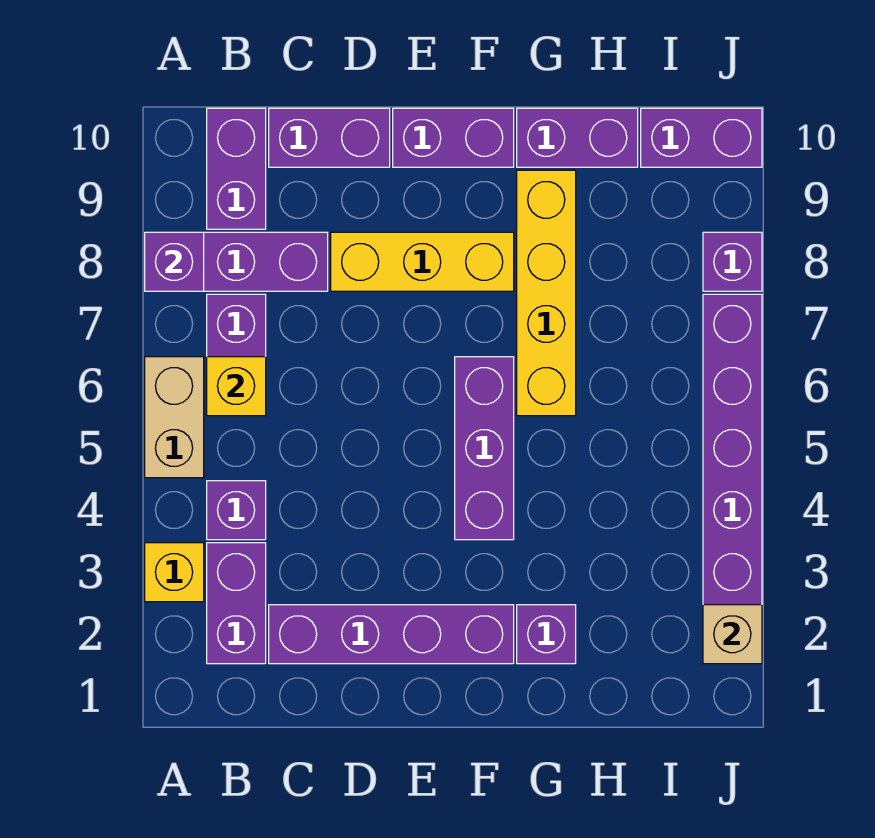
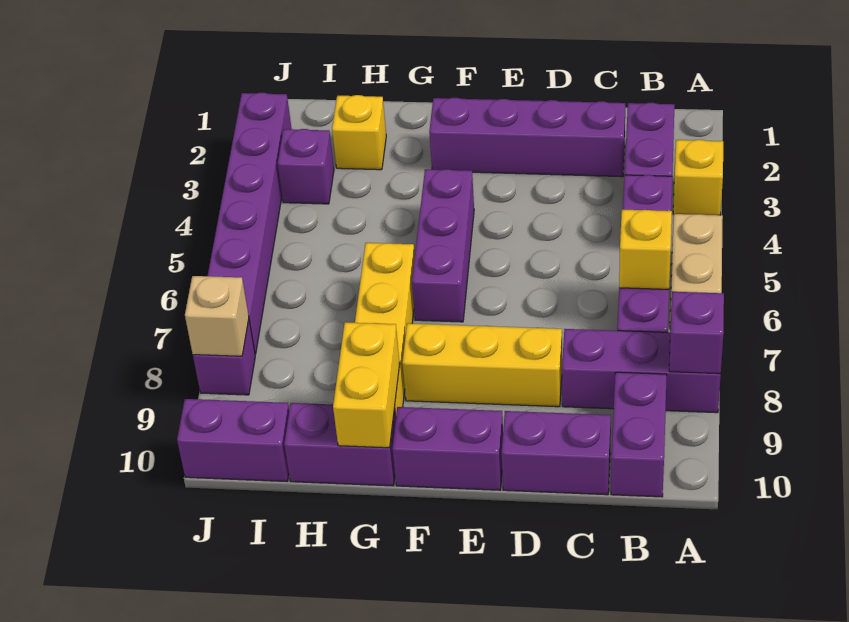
purple brick G2 level 1 -> purple brick I3 level 1
none -> yellow brick G9:G10 level 2
none -> yellow brick H2 level 1
tan brick J2 level 2 -> tan brick J8 level 2

